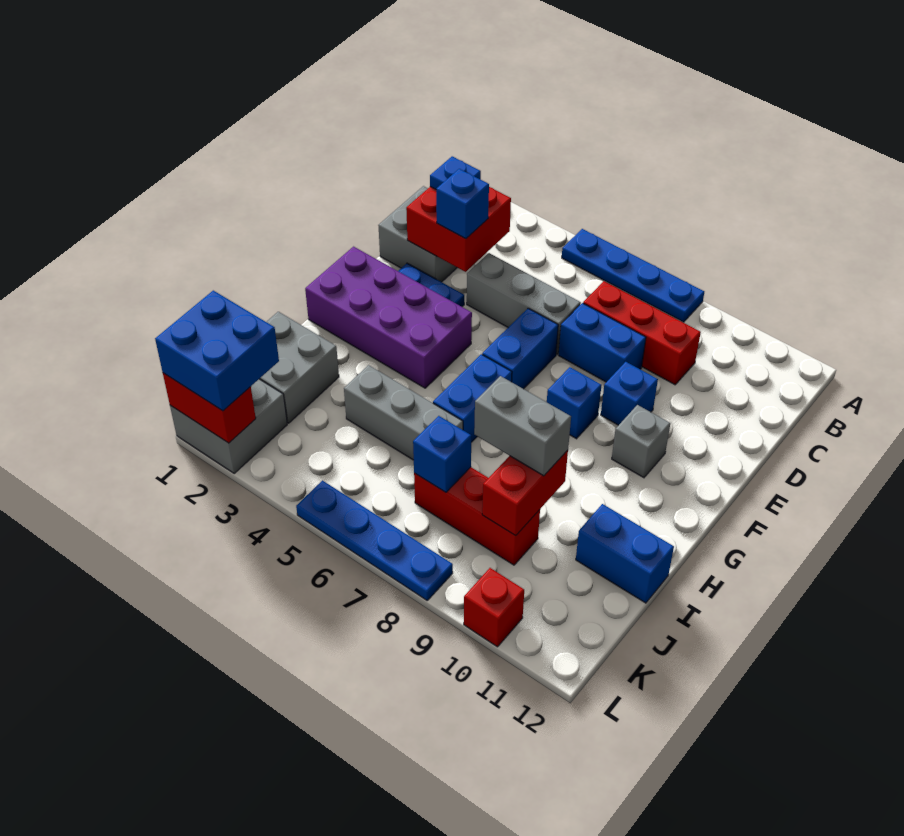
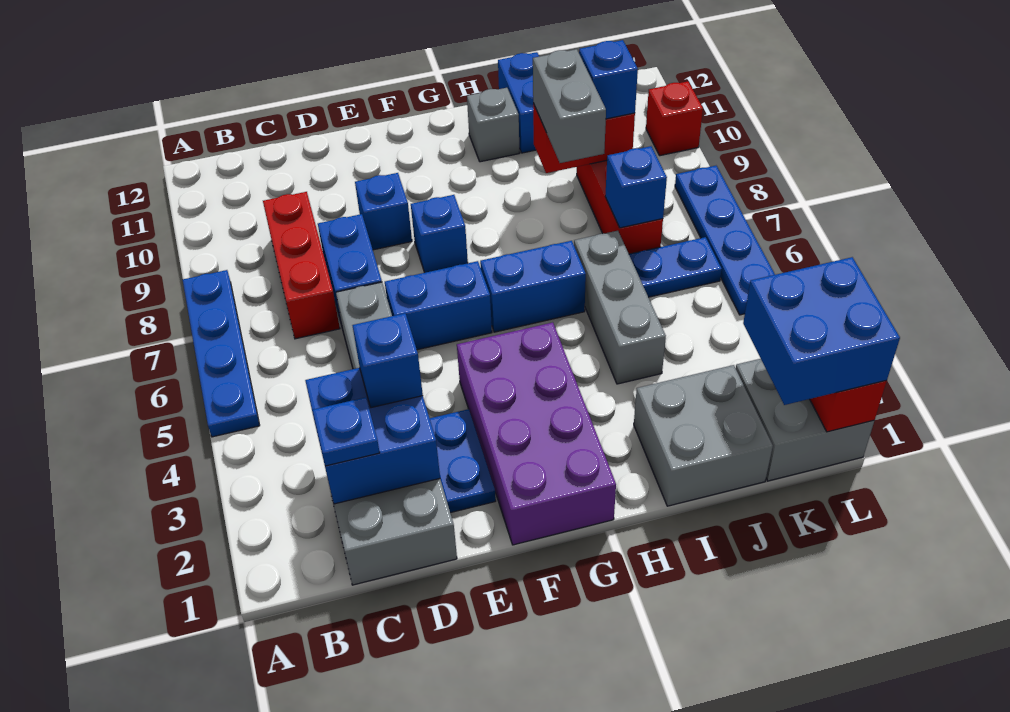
red brick C2:D3 level 2 -> blue brick C2:D3 level 2
grey brick F10 level 1 -> grey brick H11 level 1
none -> blue plate J6:K6 level 1
none -> blue brick J9 level 3

